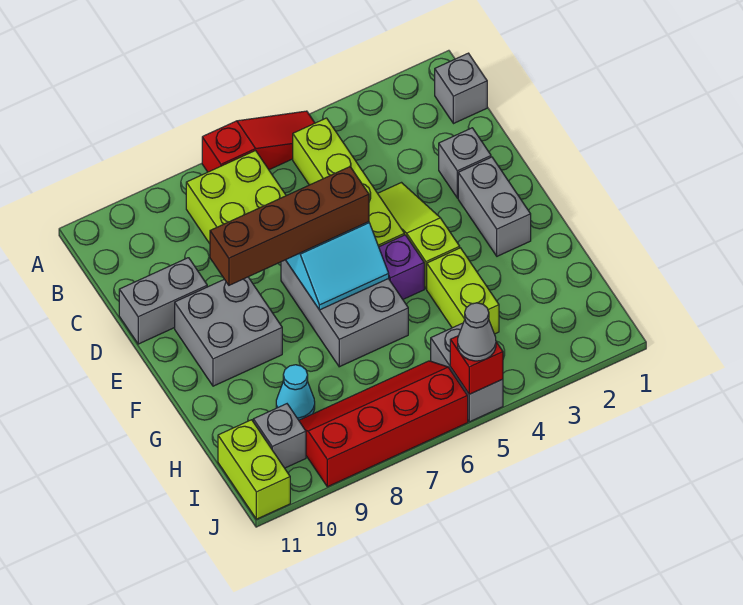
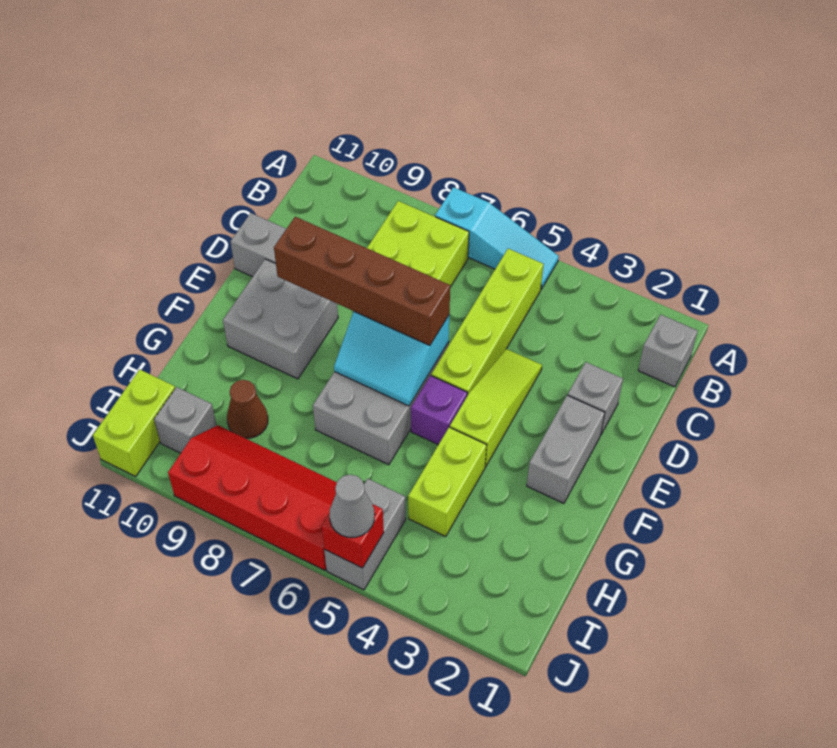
red slope A5:A7 level 1 top 7 -> cyan slope A5:A7 level 1 top 7
cyan cone H9 level 1 -> brown cone H9 level 1

